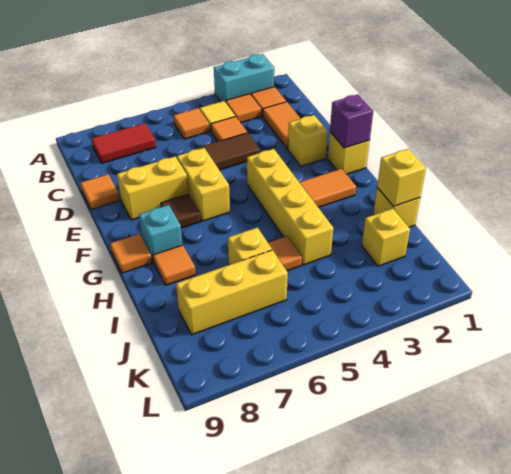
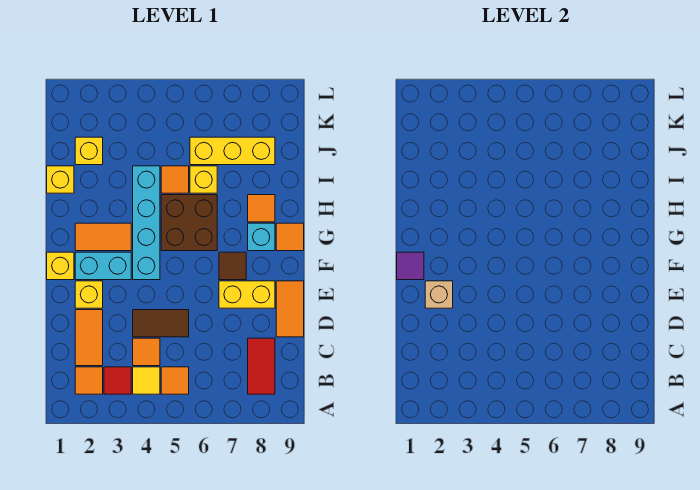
cyan brick A2:A3 level 1 -> cyan brick F2:F3 level 1
orange tile B3 level 1 -> red tile B3 level 1
red tile B7:B8 level 1 -> red tile B8:C8 level 1
orange tile D9 level 1 -> orange tile D9:E9 level 1
none -> tan brick E2 level 2
yellow brick E6:F6 level 1 -> none
purple brick F1 level 2 -> purple tile F1 level 2
yellow brick F4:I4 level 1 -> cyan brick F4:I4 level 1
none -> brown brick G5:H6 level 1
yellow brick I1 level 2 -> none

